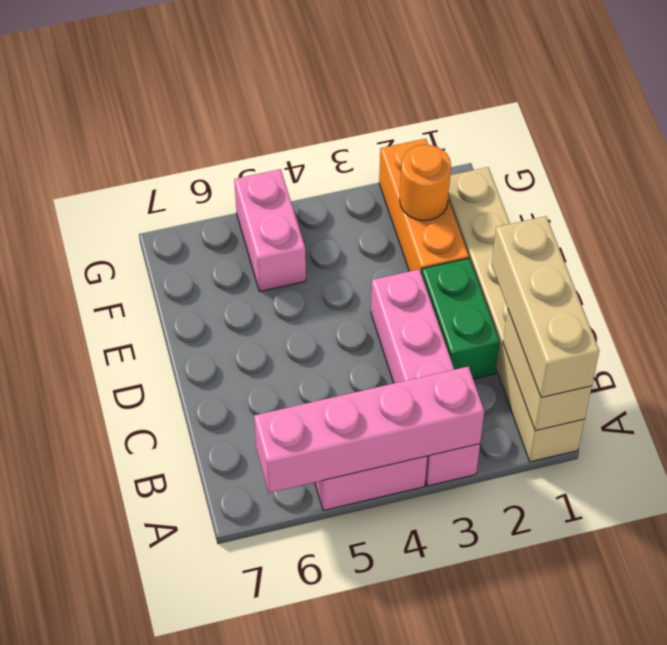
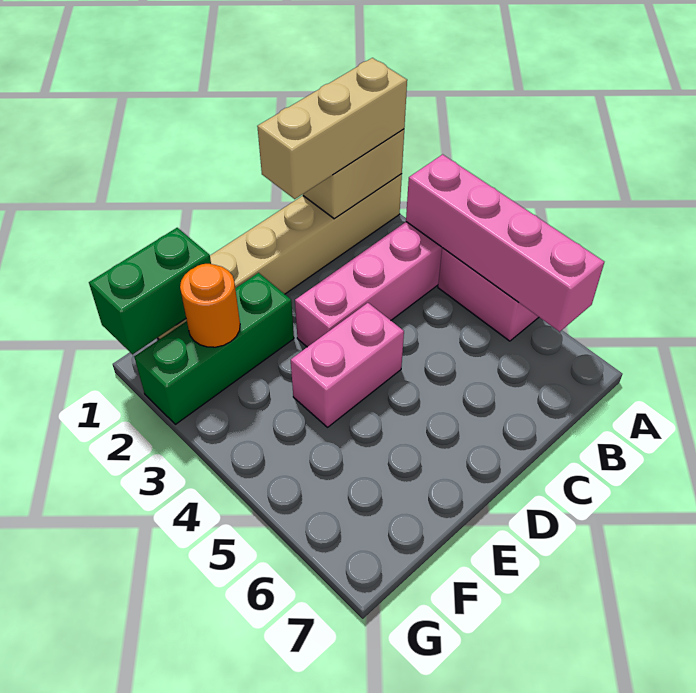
green brick C2:D2 level 1 -> green brick F1:G1 level 2
orange brick E2:G2 level 1 -> green brick E2:G2 level 1
pink brick F5:G5 level 1 -> pink brick D4:E4 level 1

